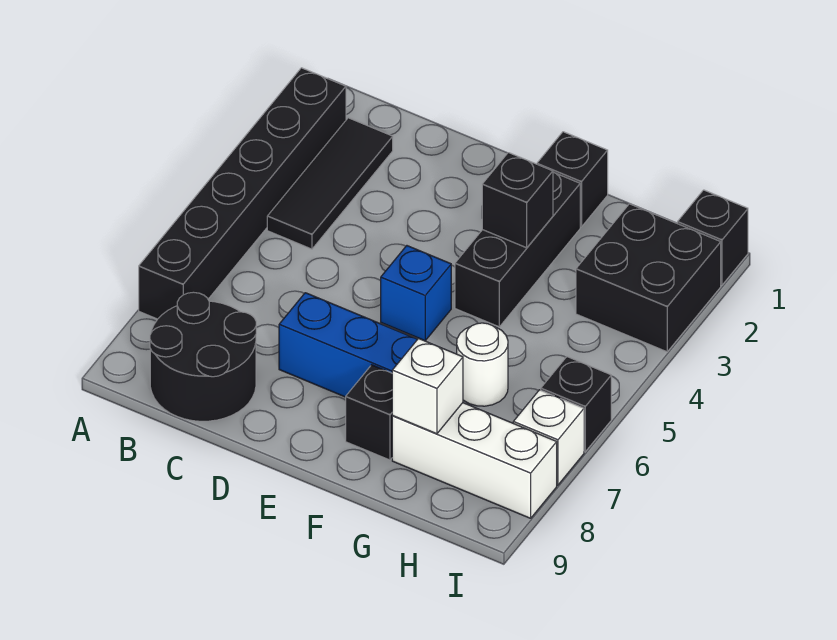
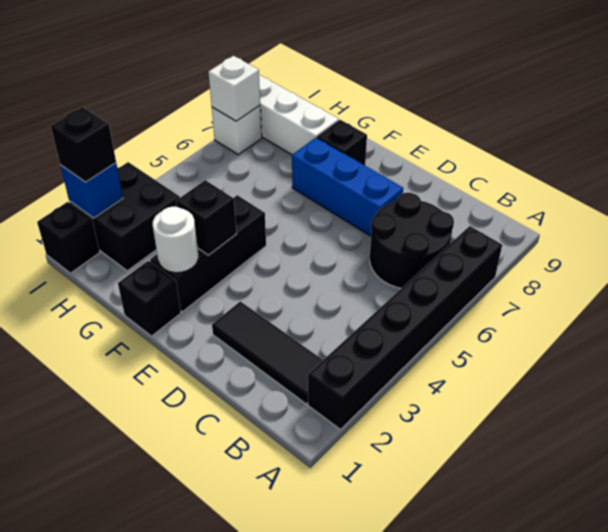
black tile B2:B4 level 1 -> black tile B2:D2 level 1
black round brick B8:C9 level 1 -> black round brick B6:C7 level 1
blue brick E5 level 1 -> blue brick I2 level 2
white round brick G6 level 1 -> white round brick F2 level 2
white brick G8 level 2 -> white brick I7 level 2
black brick I6 level 1 -> black brick I2 level 3

